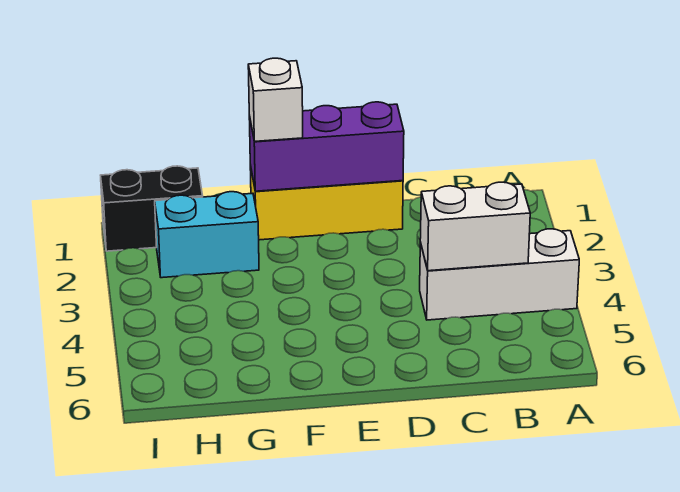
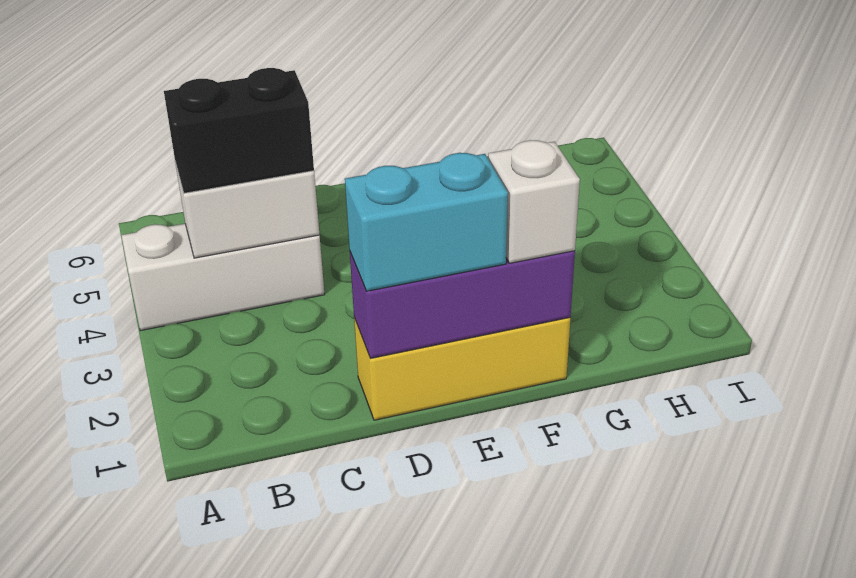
cyan brick G2:H2 level 1 -> cyan brick D1:E1 level 3
black brick H1:I1 level 1 -> black brick B4:C4 level 3

